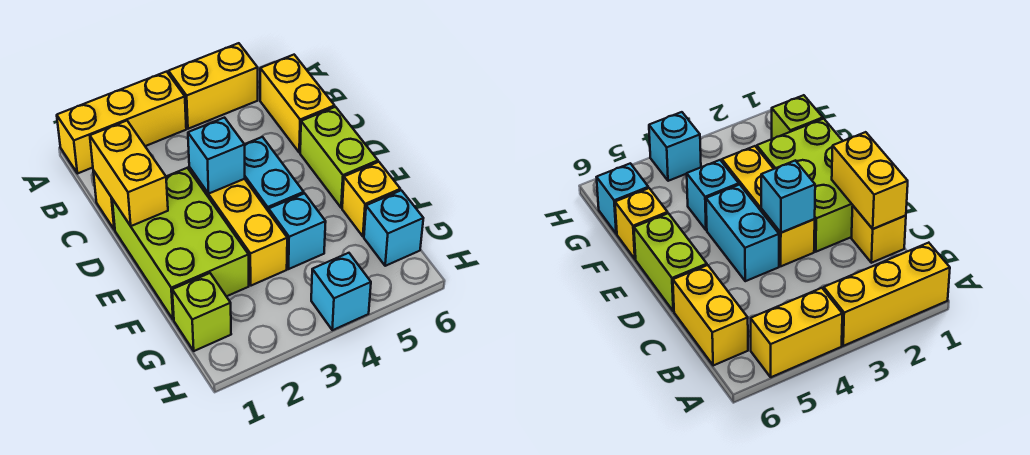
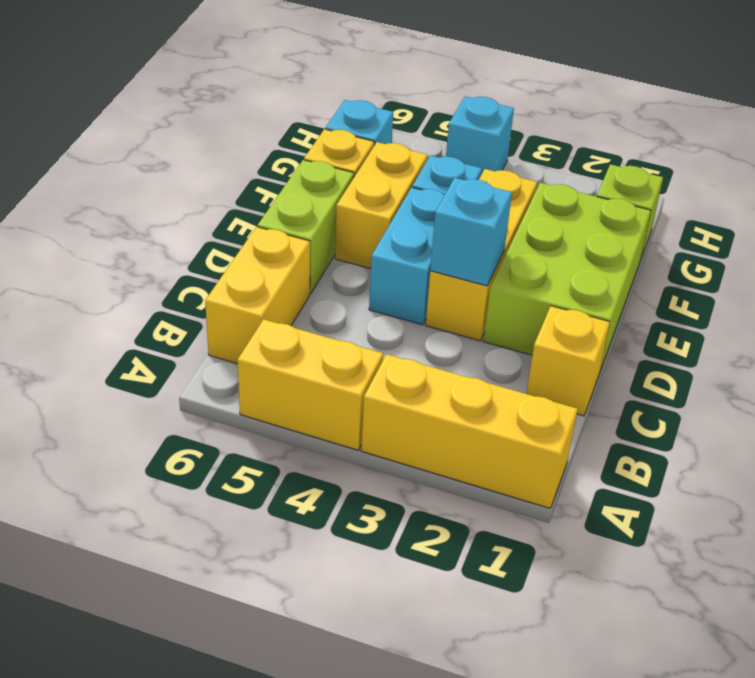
yellow brick C1:D1 level 2 -> yellow brick E5:F5 level 1

